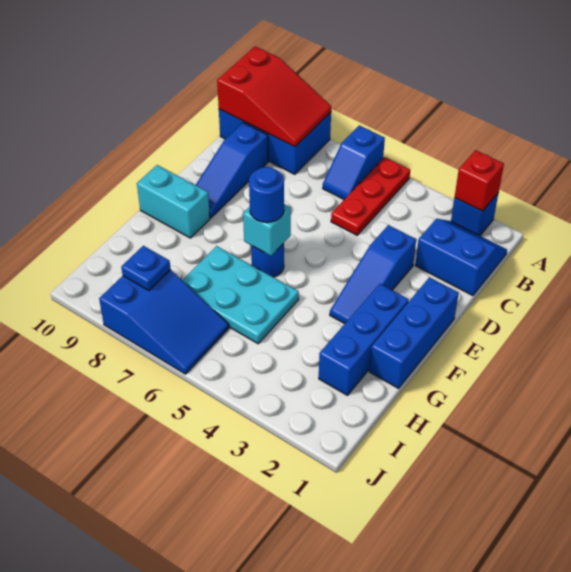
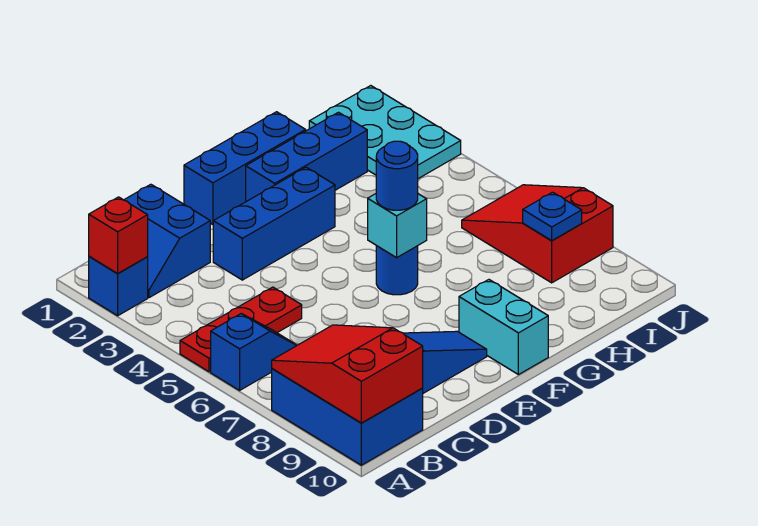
blue slope D3:F3 level 1 top D -> blue brick D3:F3 level 1
cyan plate G5:H7 level 1 -> cyan plate I1:J3 level 1
blue slope I6:J8 level 1 top 8 -> red slope I6:J8 level 1 top 8

